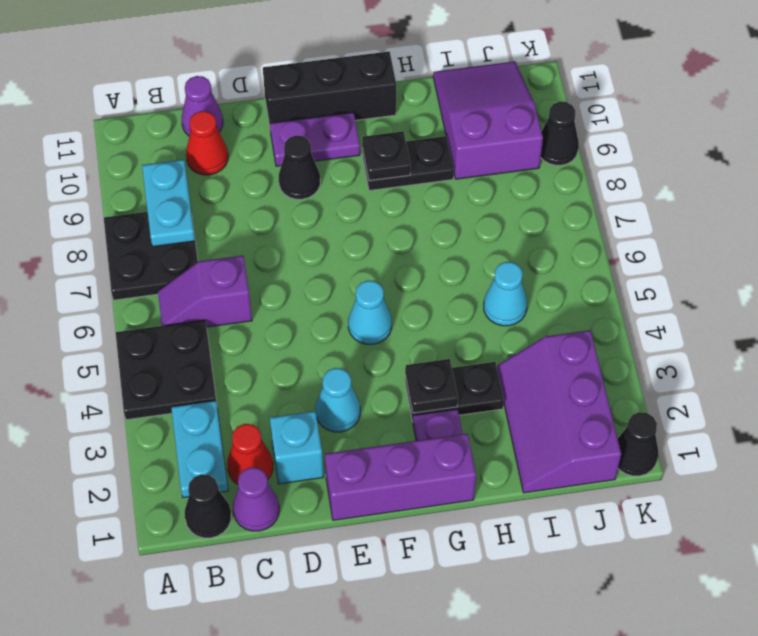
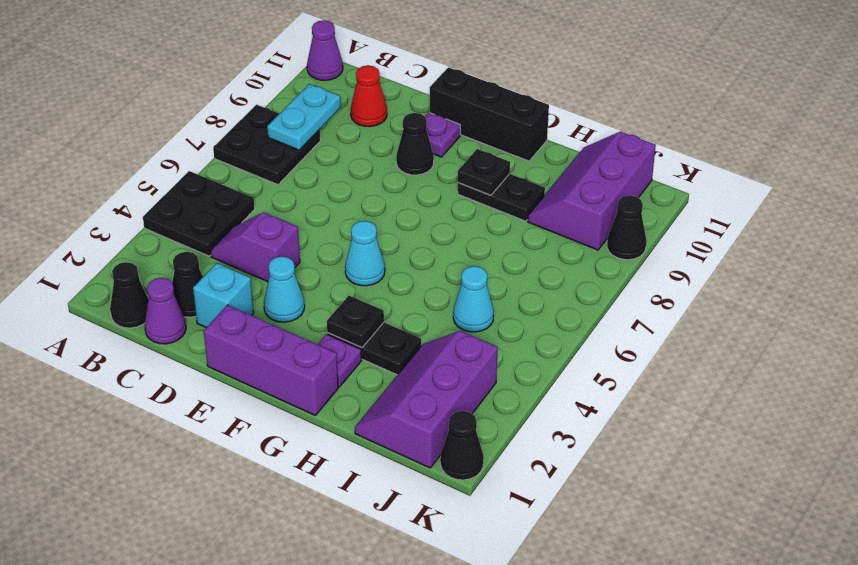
cyan plate B2:B3 level 1 -> none
purple slope B6:C6 level 1 top C -> purple slope C4:D4 level 1 top D
red cone C2 level 1 -> black cone C2 level 1
purple cone C11 level 1 -> purple cone A11 level 1
purple plate E10:F10 level 1 -> purple plate E10 level 1
purple slope I9:J11 level 1 top 9 -> purple slope I9:J11 level 1 top J

